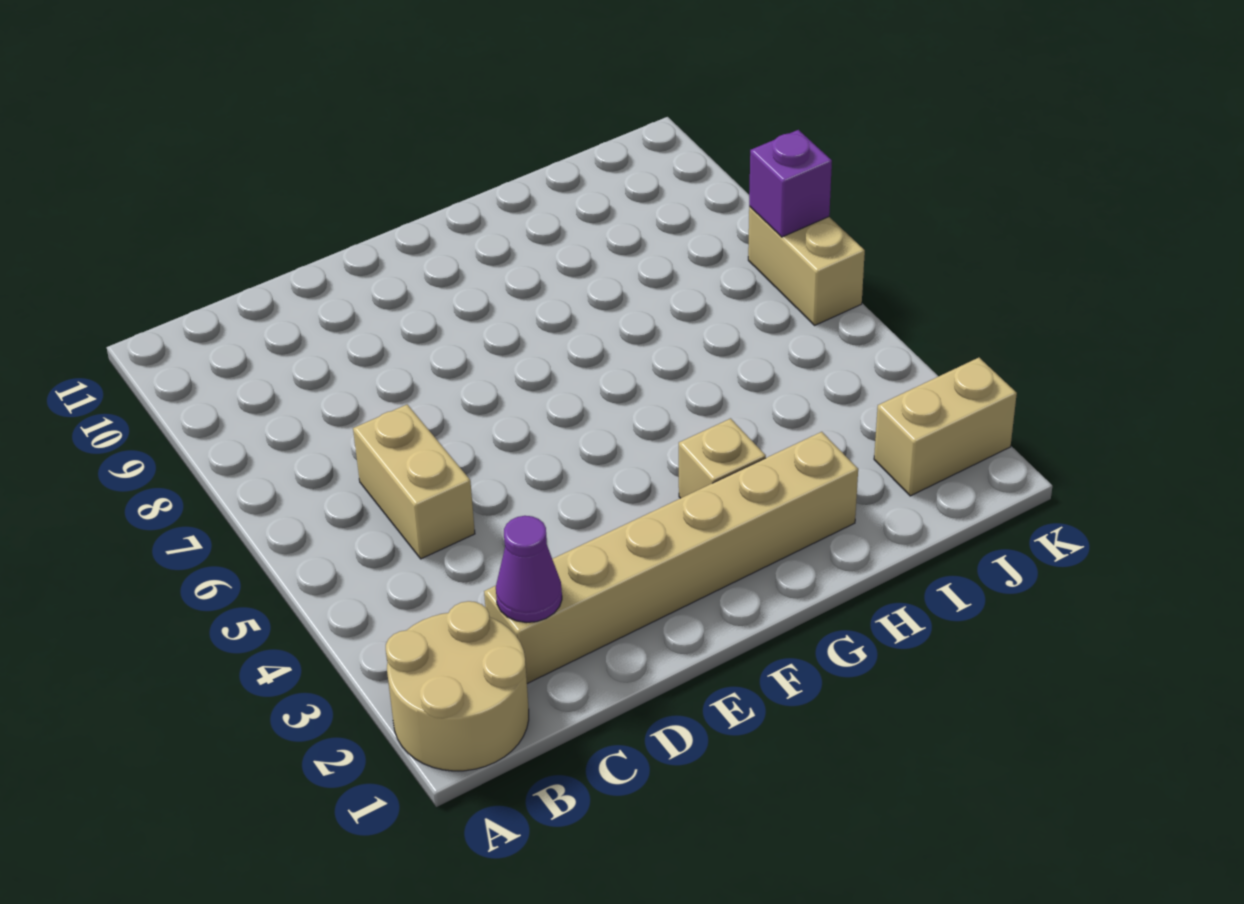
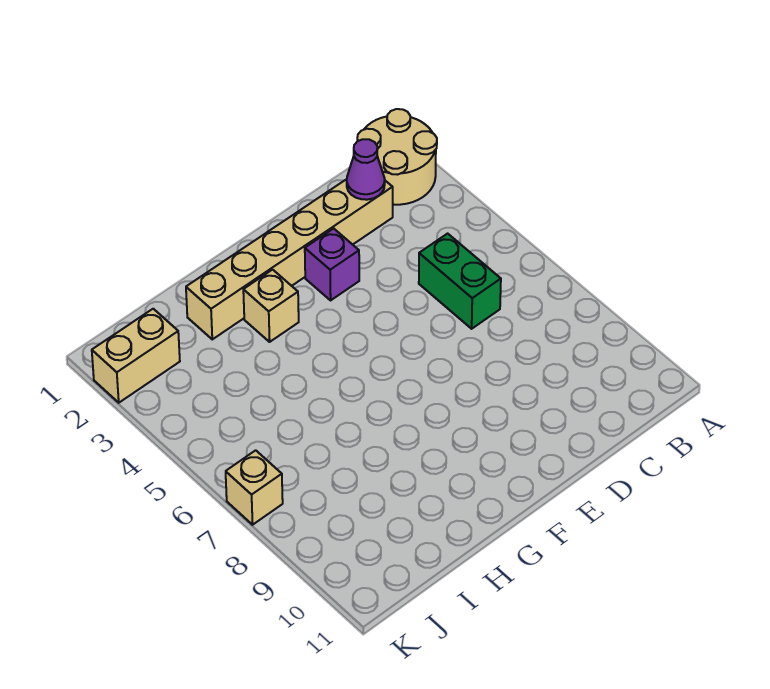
tan brick C5:C6 level 1 -> green brick C5:C6 level 1
tan brick K6:K7 level 1 -> tan brick K7 level 1
purple brick K7 level 2 -> purple brick E3 level 1

